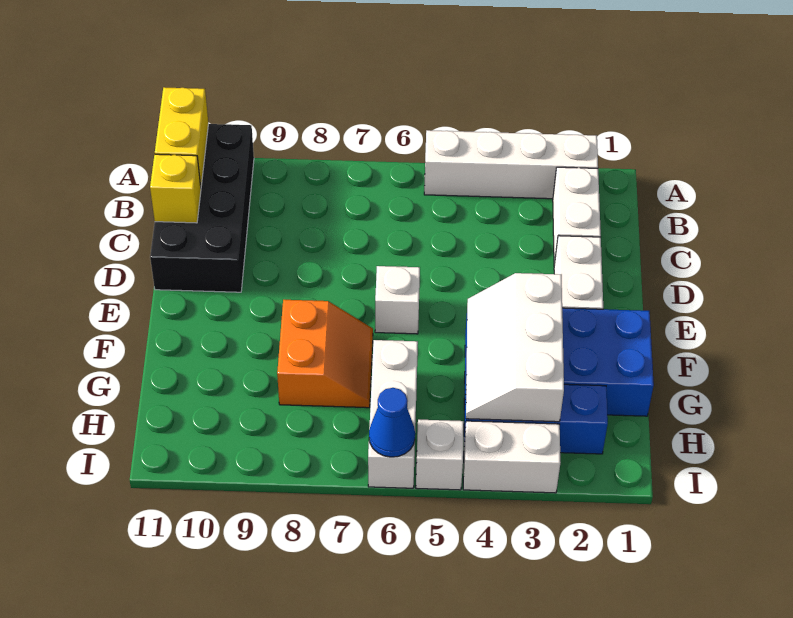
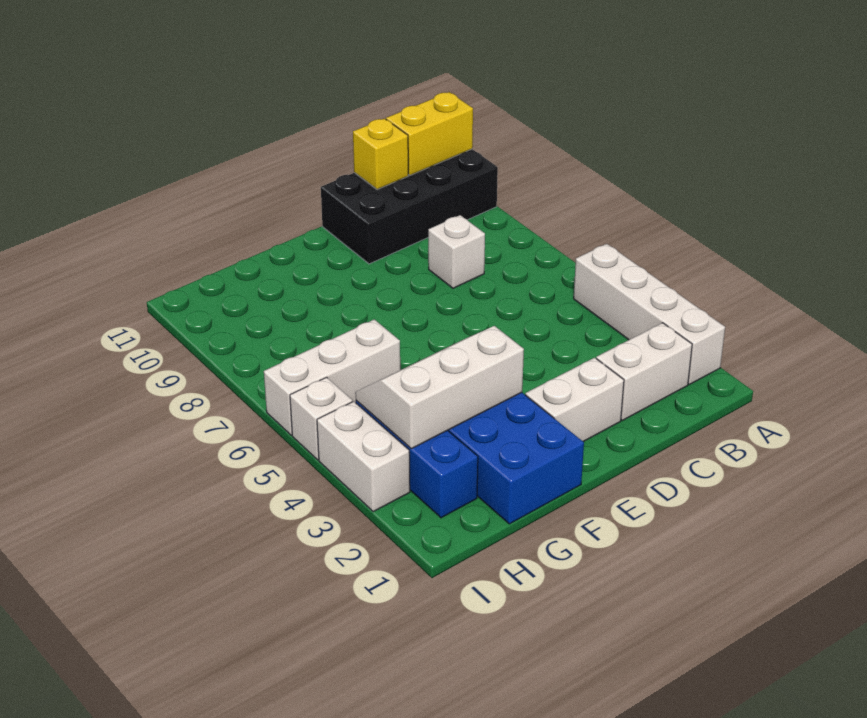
white brick E6 level 1 -> white brick C8 level 1
orange slope F7:G8 level 1 top 8 -> none
blue cone I6 level 2 -> none

